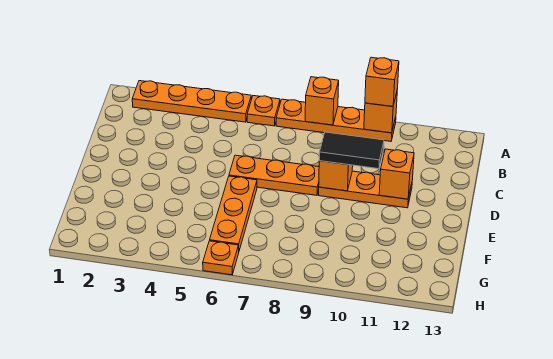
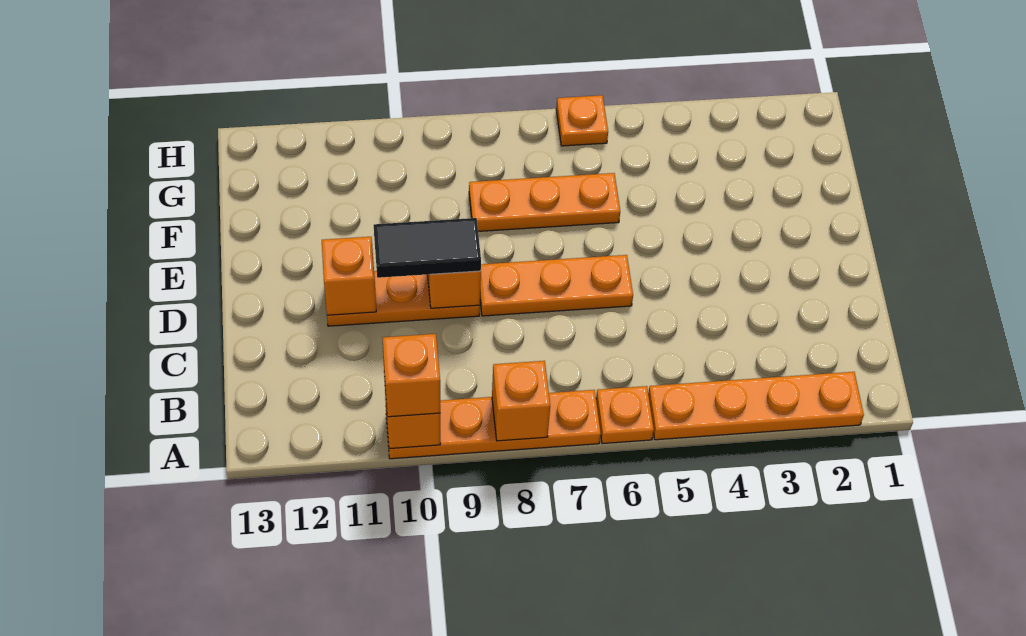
orange plate E6:G6 level 1 -> orange plate F6:F8 level 1

